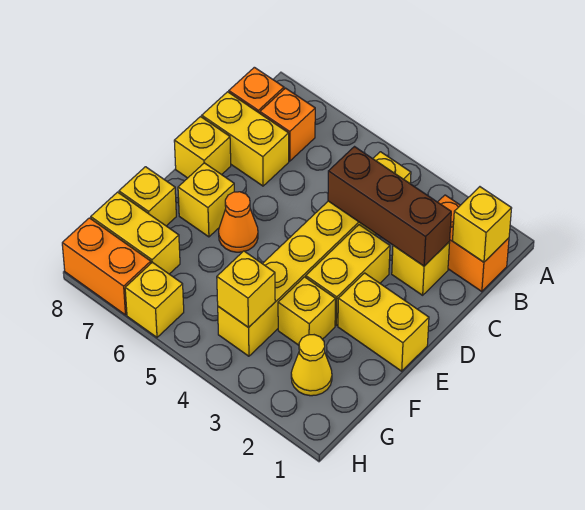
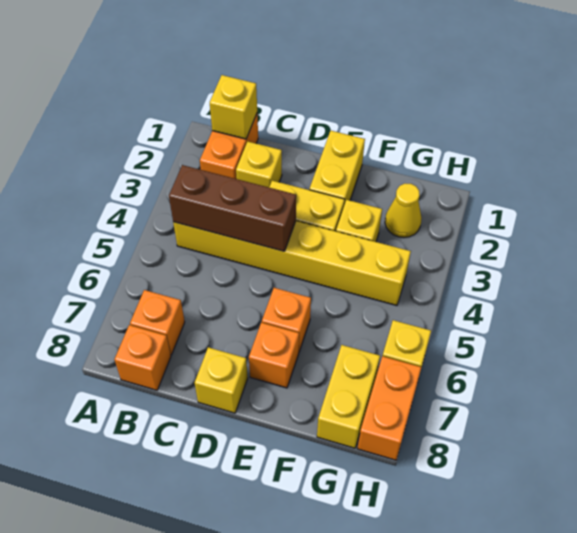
brown brick C2:C4 level 2 -> brown brick B4:D4 level 2
yellow brick C7:C8 level 1 -> none
orange cone E6 level 1 -> orange brick E6 level 1
yellow brick E7 level 1 -> orange brick E7 level 1
yellow brick F8 level 1 -> none
yellow brick G4 level 2 -> none

